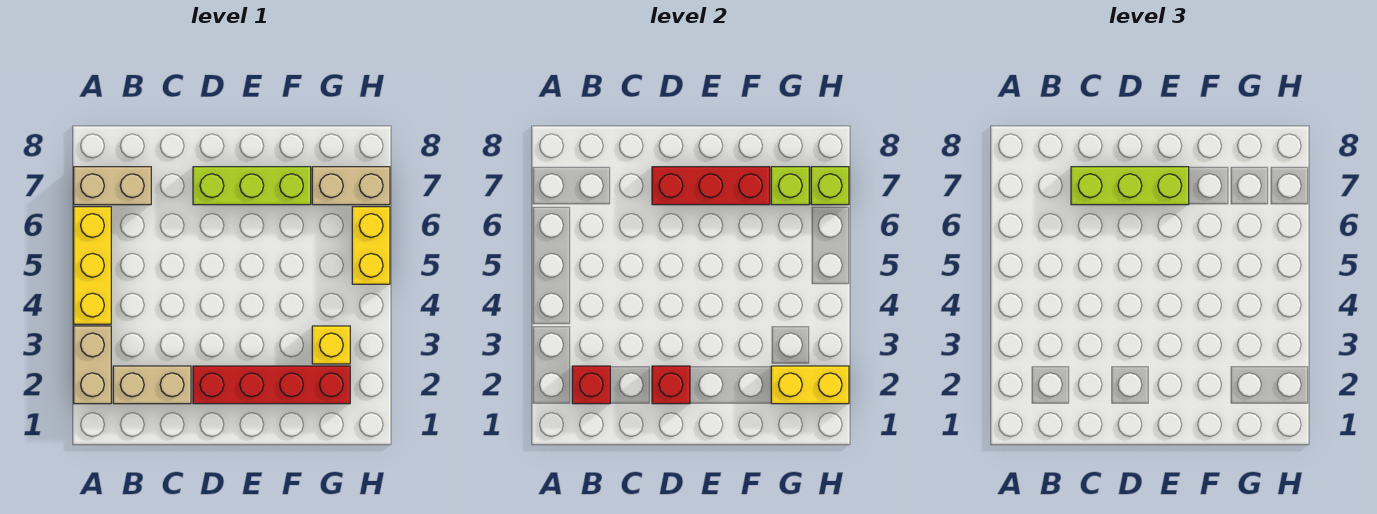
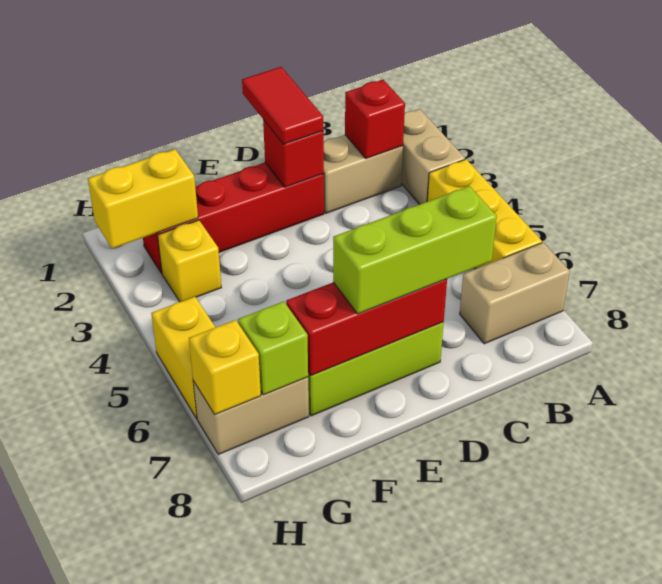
none -> red tile D1:D2 level 3
lime brick H7 level 2 -> yellow brick H7 level 2

